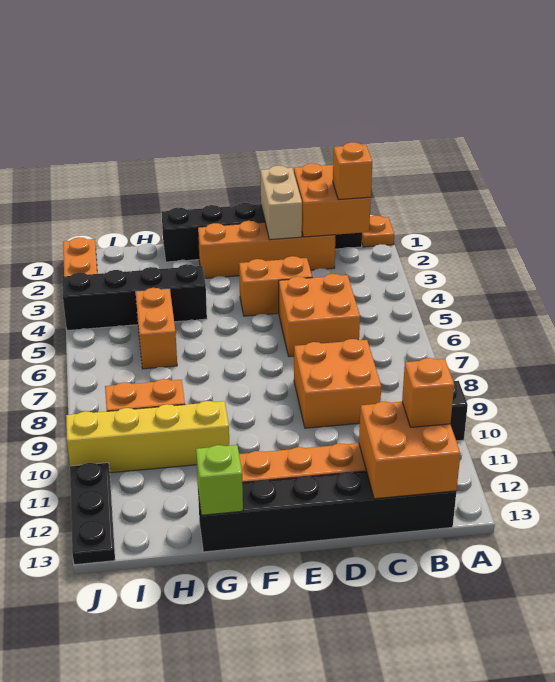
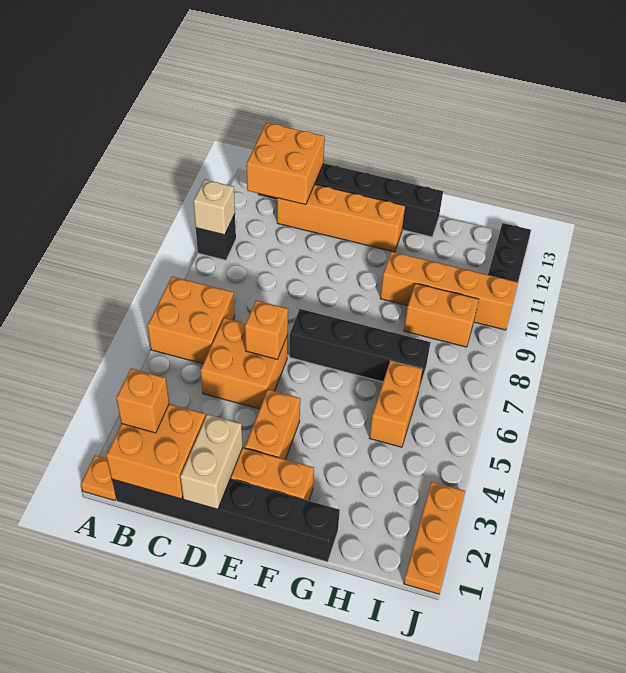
none -> tan brick A10 level 2
orange brick B12 level 3 -> orange brick D6 level 2
orange brick C8:D9 level 1 -> orange brick A6:B7 level 1
orange brick D4:E4 level 1 -> orange brick E3:E4 level 1
black brick G4:J4 level 1 -> black brick E7:H7 level 1
yellow brick G10:J10 level 1 -> orange brick G10:J10 level 1
lime brick G13 level 2 -> none

